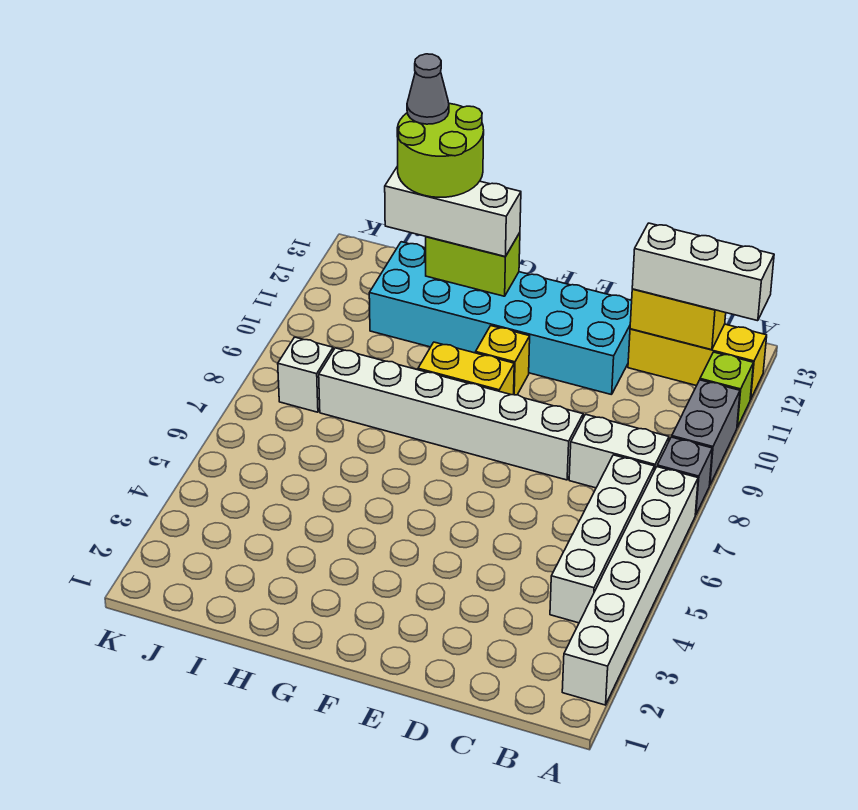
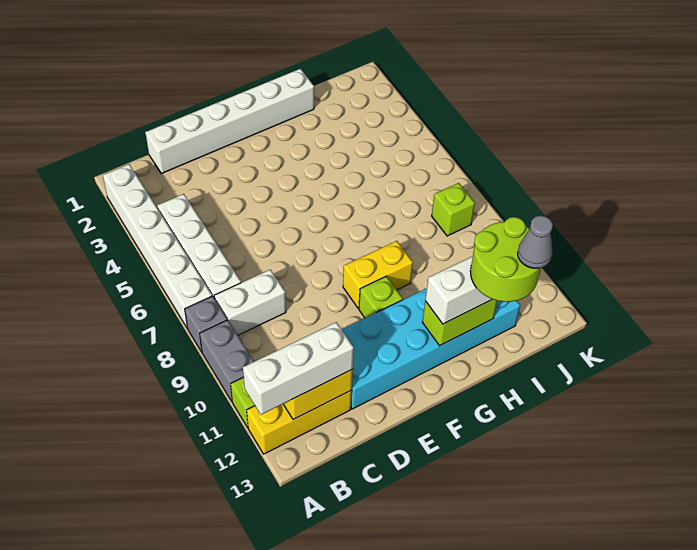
white brick D8:I8 level 1 -> white brick C1:H1 level 1
yellow brick F10 level 1 -> lime brick F10 level 1
white brick J8 level 1 -> lime brick J8 level 1

